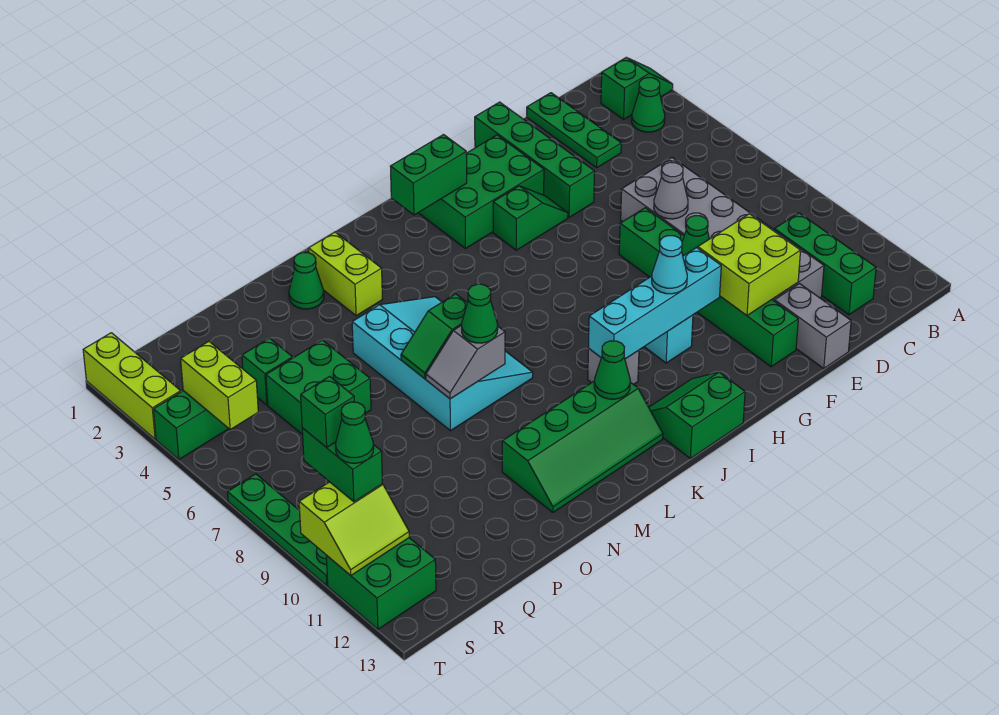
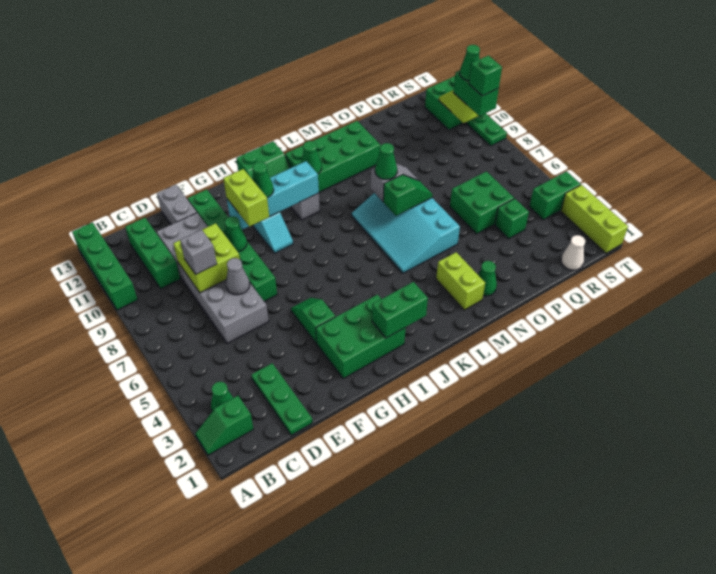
none -> grey brick D8 level 3
lime brick E10:F11 level 2 -> lime brick D8:E9 level 2
green brick F1:F4 level 1 -> green brick A10:A13 level 1
green slope G4:H4 level 1 top H -> green slope G4:G5 level 1 top 4
cyan cone H10 level 3 -> green cone H10 level 3
green slope K11:N12 level 1 top 11 -> green brick K11:N12 level 1
none -> white cone R1 level 1
lime brick S4:S5 level 2 -> lime brick G9:G10 level 3
green plate T7:T10 level 1 -> green plate T9:T10 level 1

